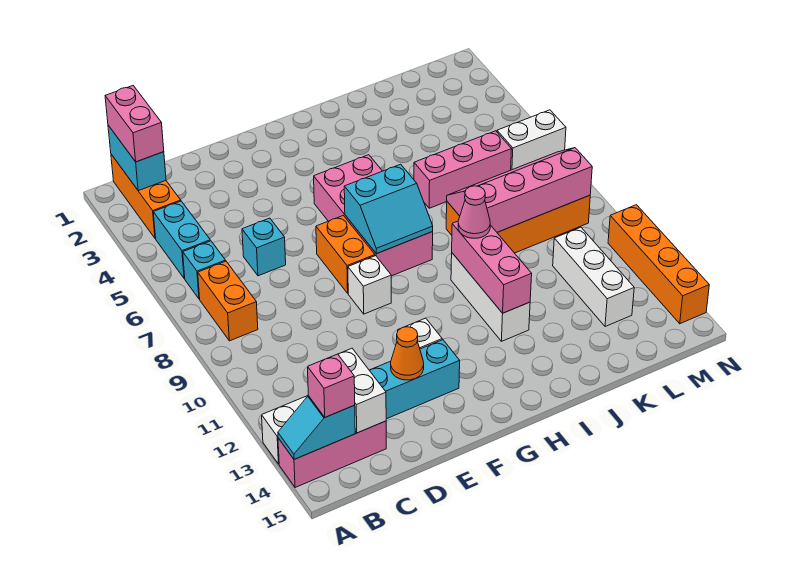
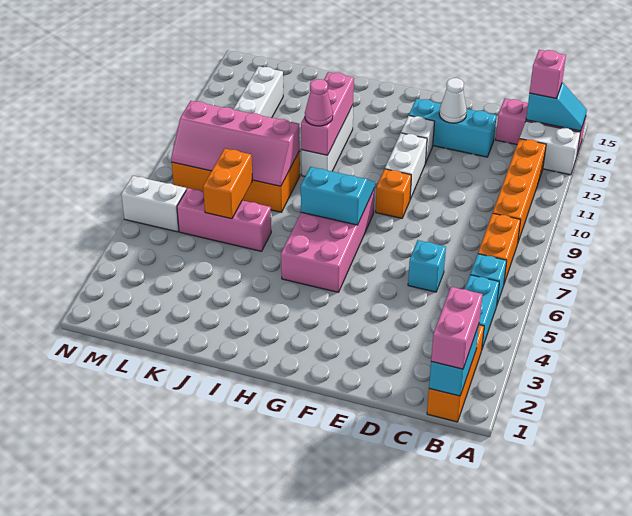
white brick C13:C14 level 2 -> white brick F10:F11 level 1
orange cone E13 level 2 -> white cone E13 level 2
orange brick F7:F8 level 1 -> orange brick K6:K7 level 2
white brick F9 level 1 -> orange brick F9 level 1
orange brick N11:N14 level 1 -> orange brick B9:B12 level 1

